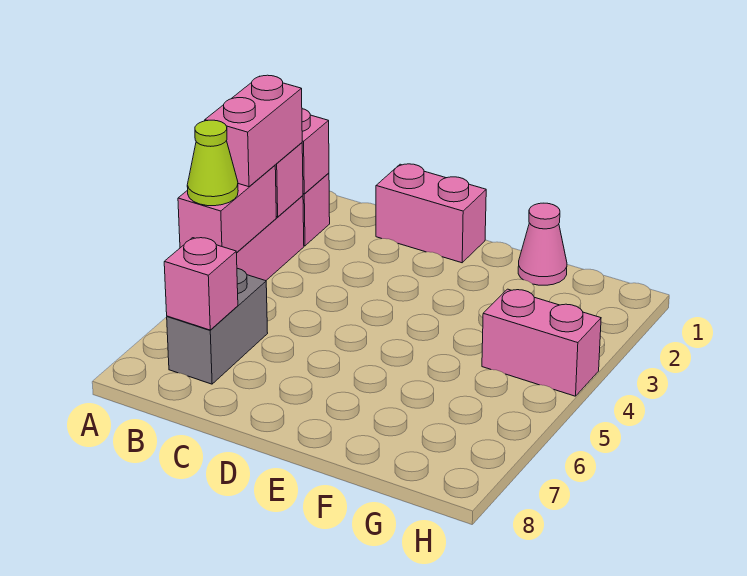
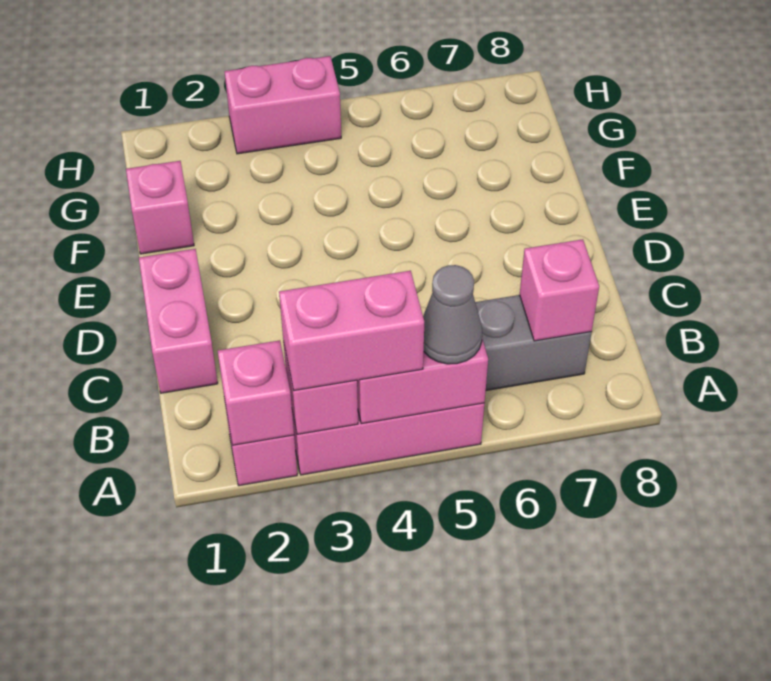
lime cone A5 level 3 -> grey cone A5 level 3
pink cone F1 level 1 -> pink brick F1 level 1
pink brick G4:H4 level 1 -> pink brick H3:H4 level 1

